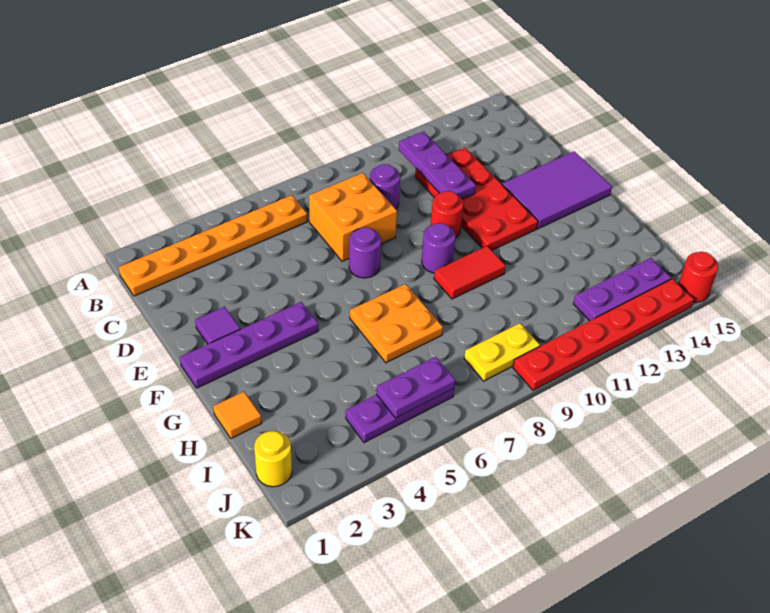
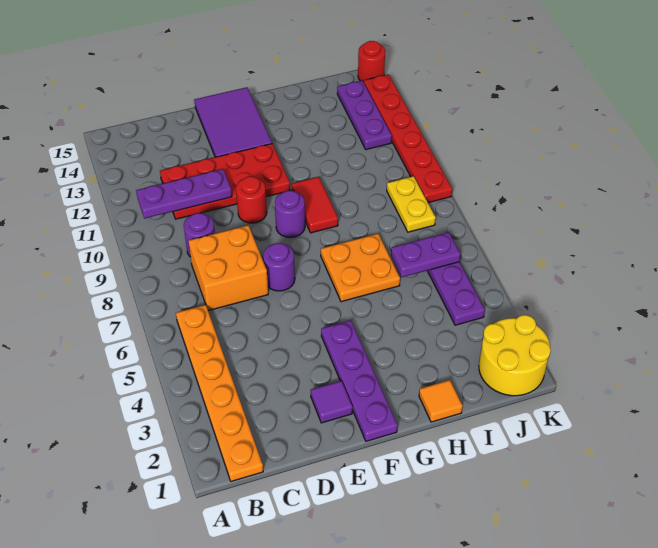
yellow round brick J1 level 1 -> yellow round brick J1:K2 level 1
purple plate J5:J6 level 2 -> purple plate I6:J6 level 2

